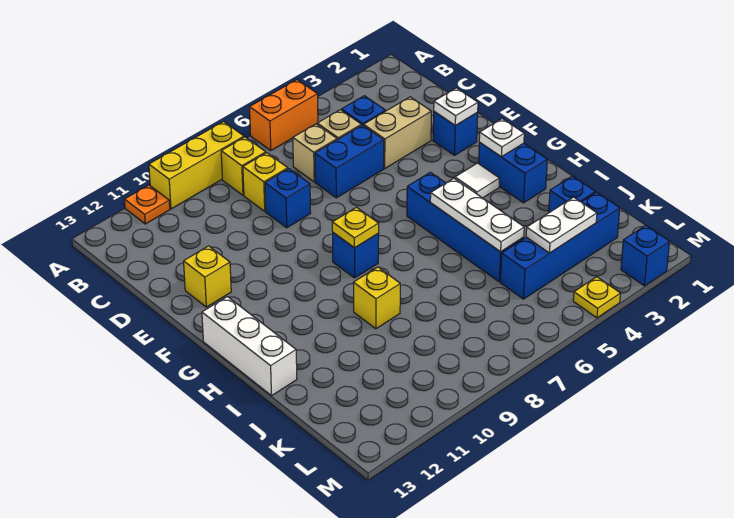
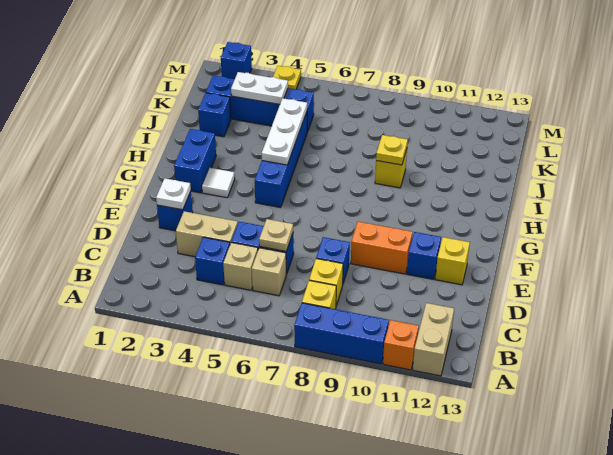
orange brick A5:A6 level 1 -> orange brick E9:E10 level 1
yellow brick A8:A10 level 1 -> blue brick A8:A10 level 1
orange plate A11 level 1 -> orange brick A11 level 1
none -> tan brick A12:B12 level 1
none -> tan plate D6 level 2
white plate G2 level 2 -> none
blue brick G8 level 1 -> blue brick E11 level 1
yellow plate G8 level 2 -> yellow plate I9 level 2
white brick G13:I13 level 1 -> none

